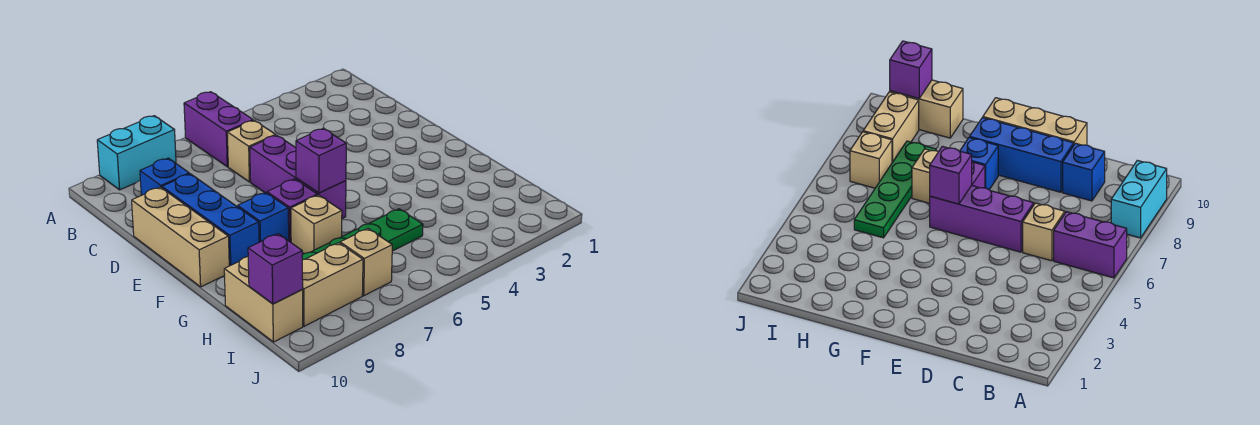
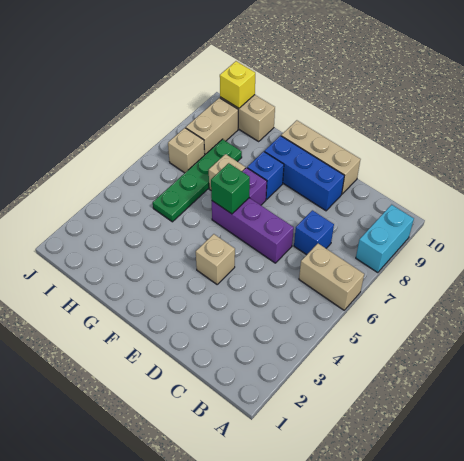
purple brick A6:B6 level 1 -> tan brick A6:B6 level 1
tan brick C6 level 1 -> tan brick E4 level 1
blue brick C9 level 1 -> blue brick C7 level 1
purple brick F6 level 2 -> green brick F6 level 2
purple brick I10 level 2 -> yellow brick I10 level 2

